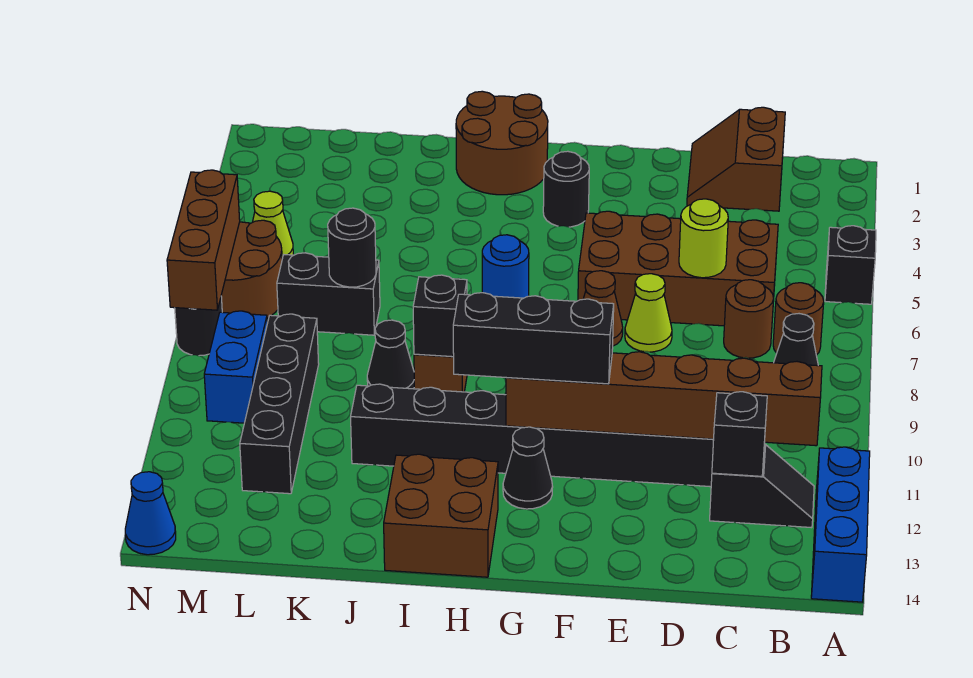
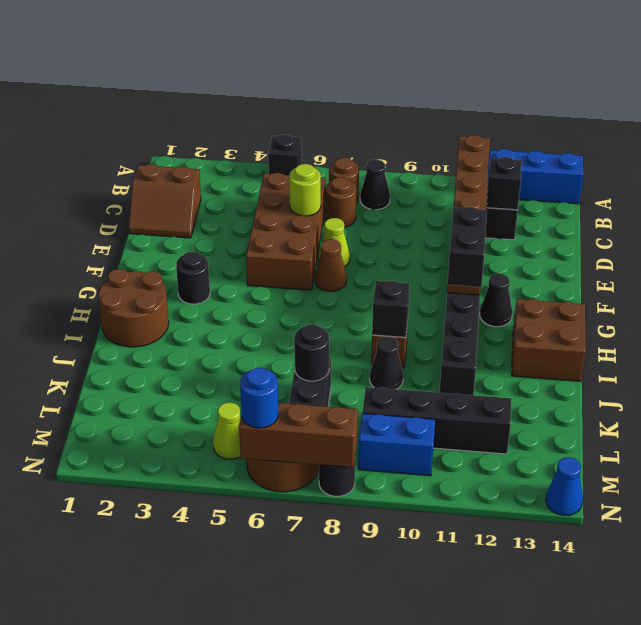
black brick F11:H11 level 3 -> black brick G11:H11 level 3
blue round brick H6 level 1 -> blue round brick N6 level 3

